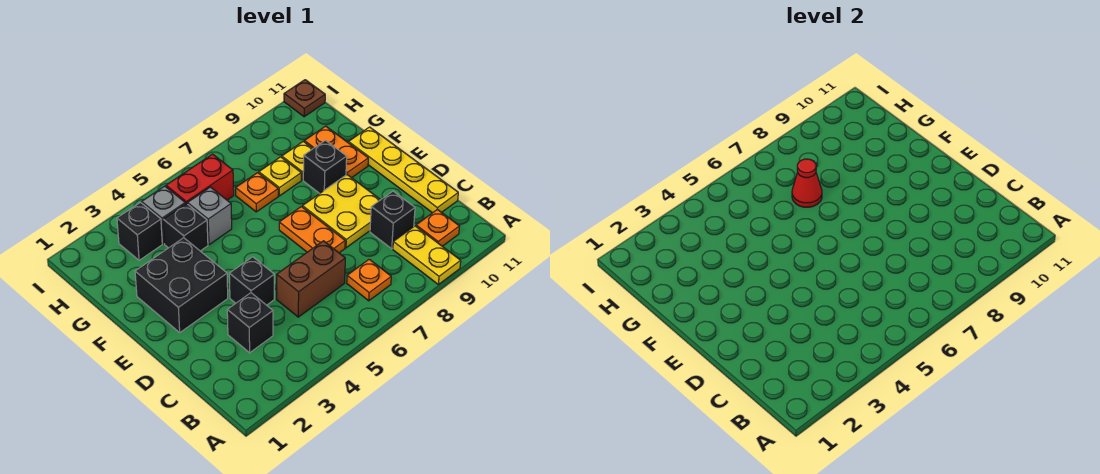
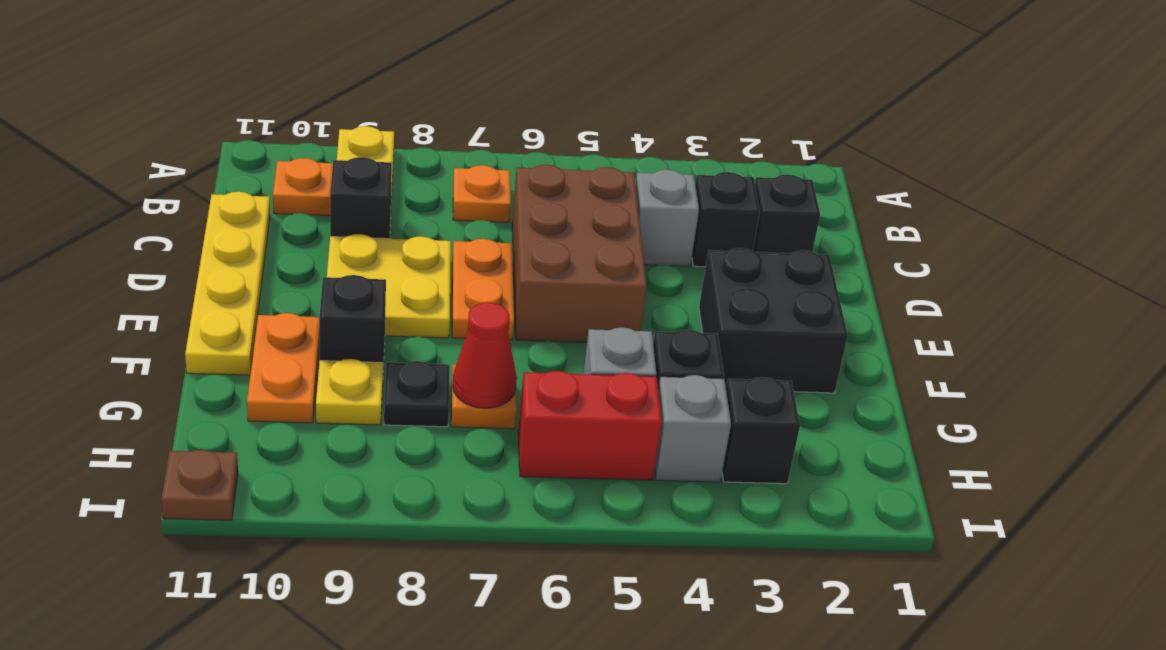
none -> grey brick C4 level 1
brown brick C5:C6 level 1 -> brown brick C5:E6 level 1
black brick D4 level 1 -> black brick C2 level 1
yellow plate G8 level 1 -> black plate G8 level 1

